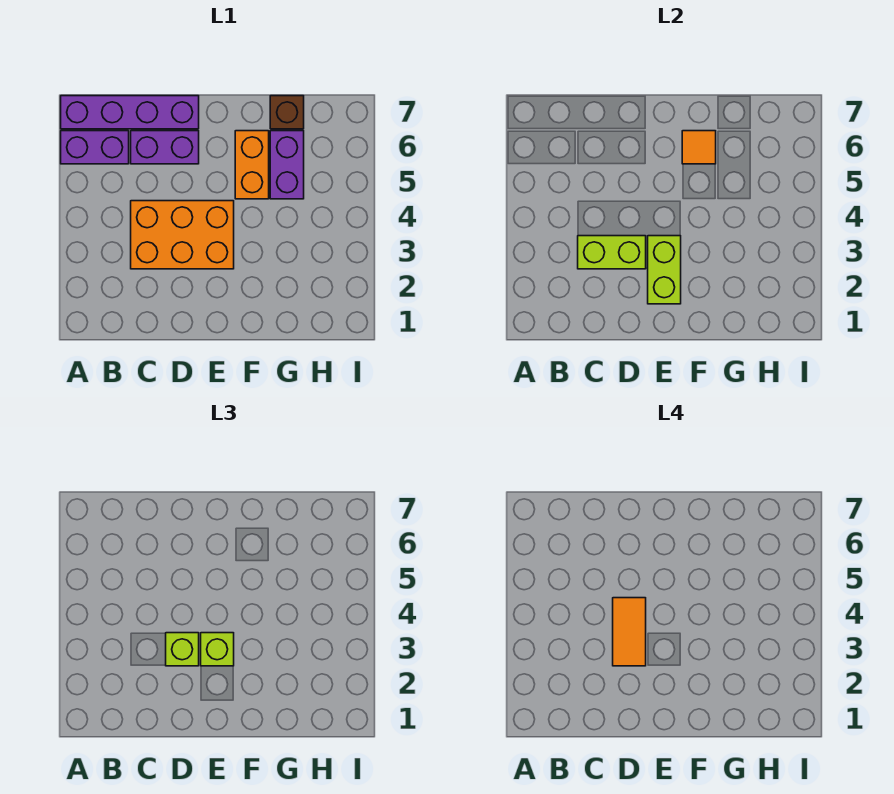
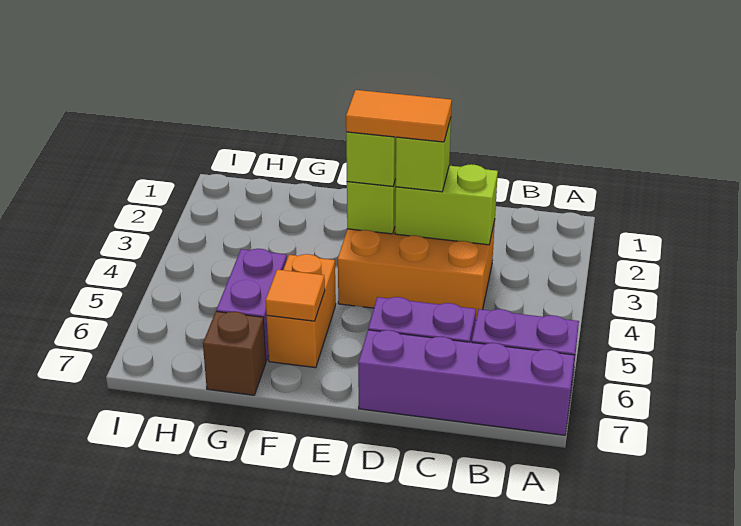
orange tile D3:D4 level 4 -> orange tile D3:E3 level 4

